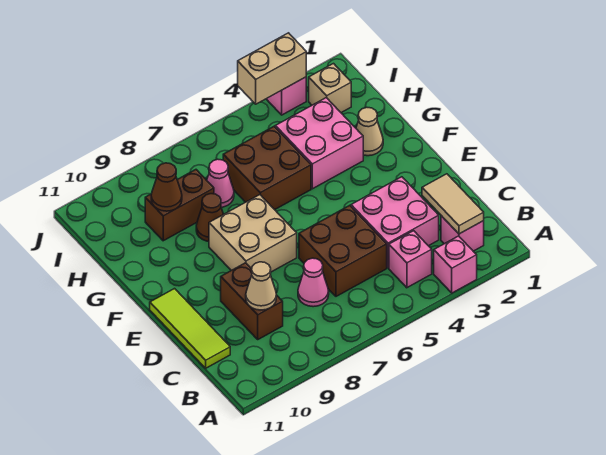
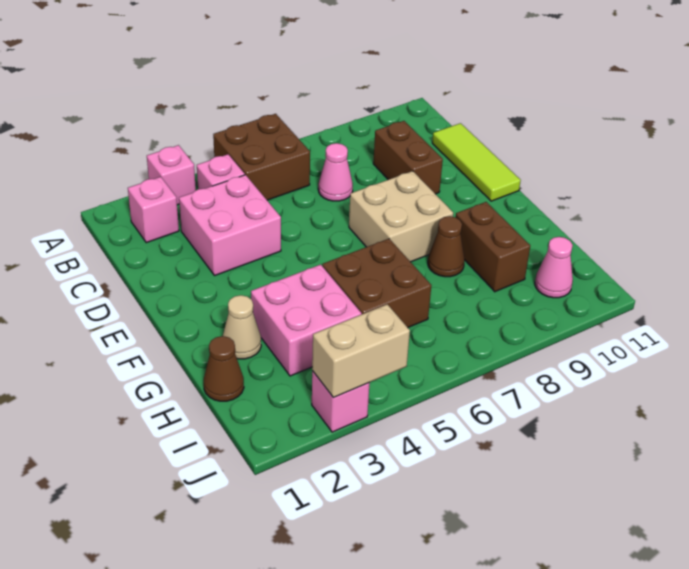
tan tile B2:C2 level 2 -> none
brown brick C5:D6 level 1 -> brown brick A5:B6 level 1
tan cone C9 level 2 -> none
pink cone H7 level 1 -> pink cone I10 level 1
brown brick H8:H9 level 1 -> brown brick G9:H9 level 1
brown cone H9 level 2 -> brown cone H1 level 1
tan brick I2 level 1 -> none

